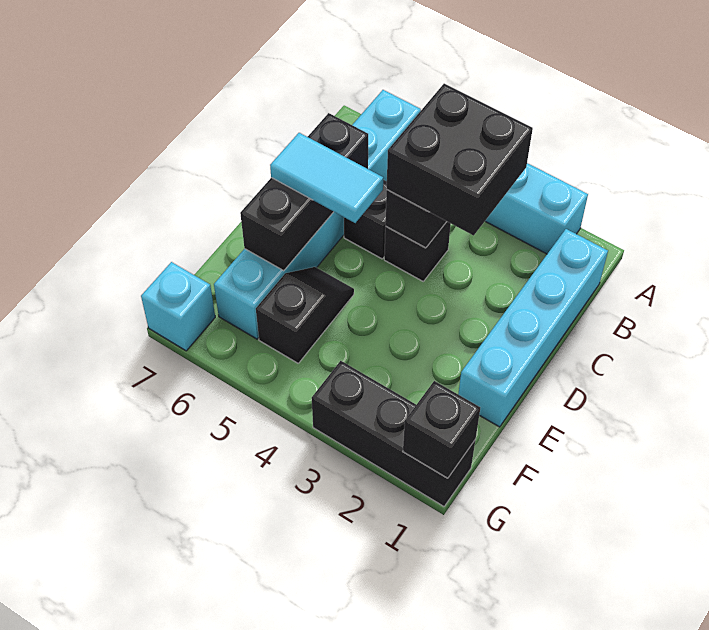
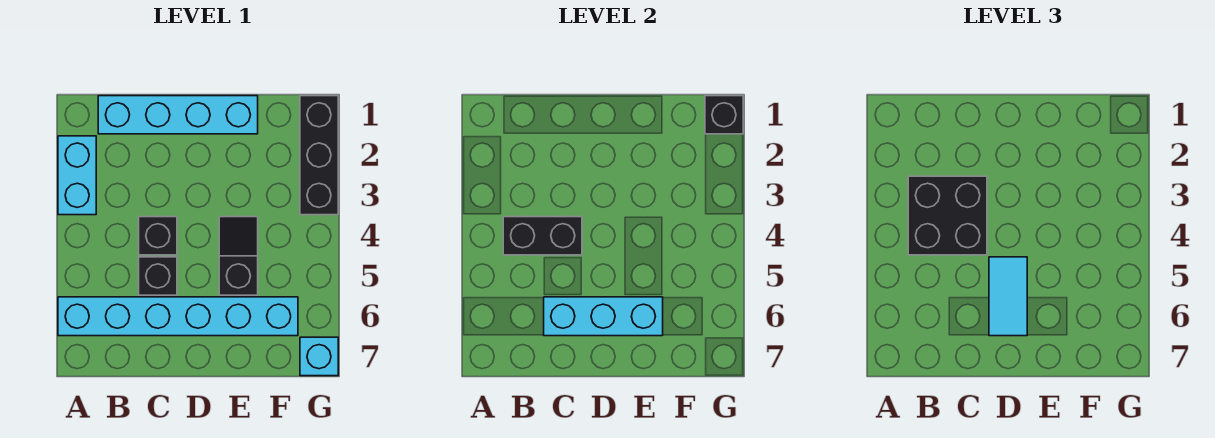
black brick C6:E6 level 2 -> cyan brick C6:E6 level 2
black slope E5:F5 level 1 top F -> black slope E4:E5 level 1 top 5

